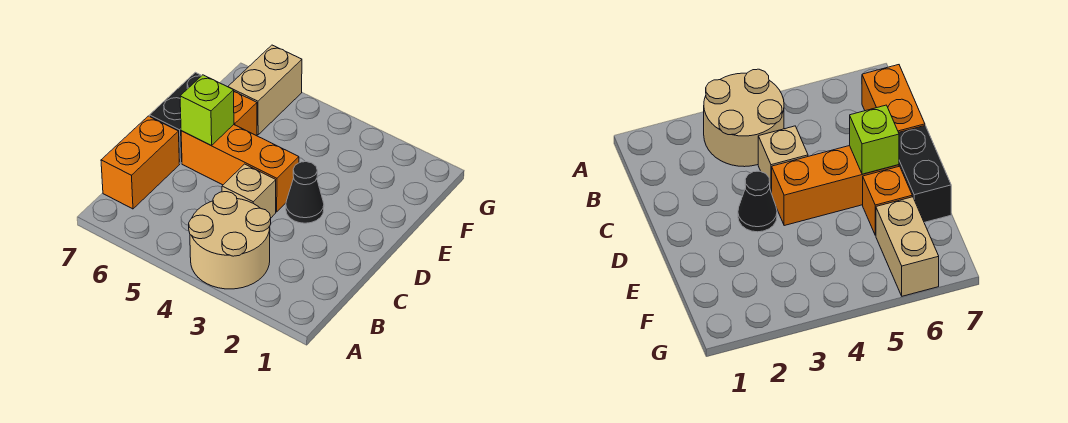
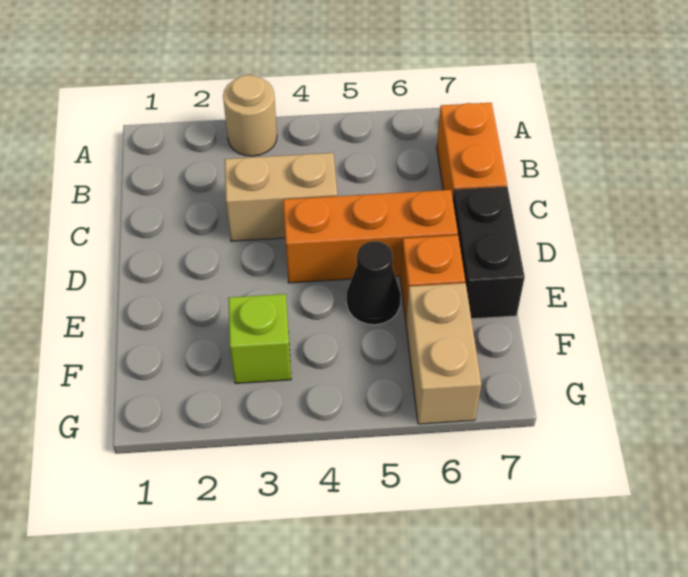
tan round brick A3:B4 level 1 -> tan round brick A3 level 1
tan brick C4 level 1 -> tan brick C3:C4 level 1
black cone D3 level 1 -> black cone E5 level 1
lime brick D6 level 2 -> lime brick F3 level 1

